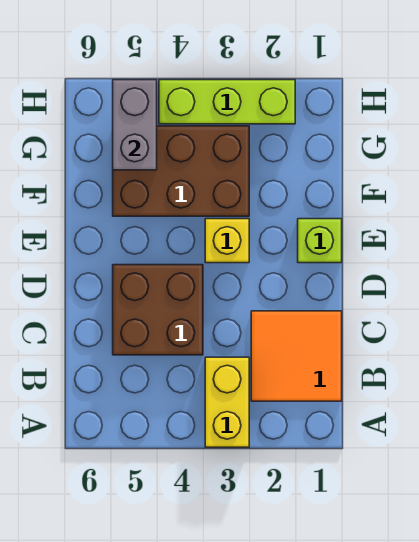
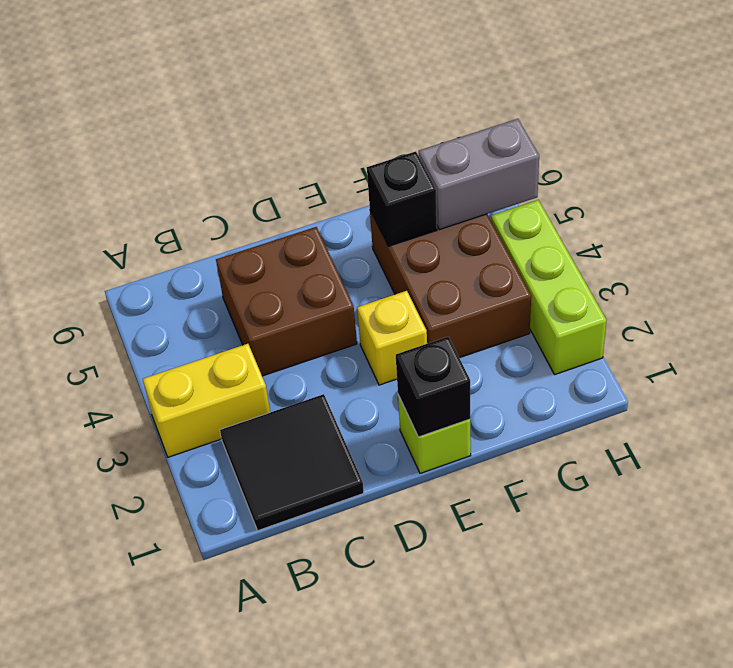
orange tile B1:C2 level 1 -> black tile B1:C2 level 1
none -> black brick E1 level 2
none -> black brick F5 level 2

